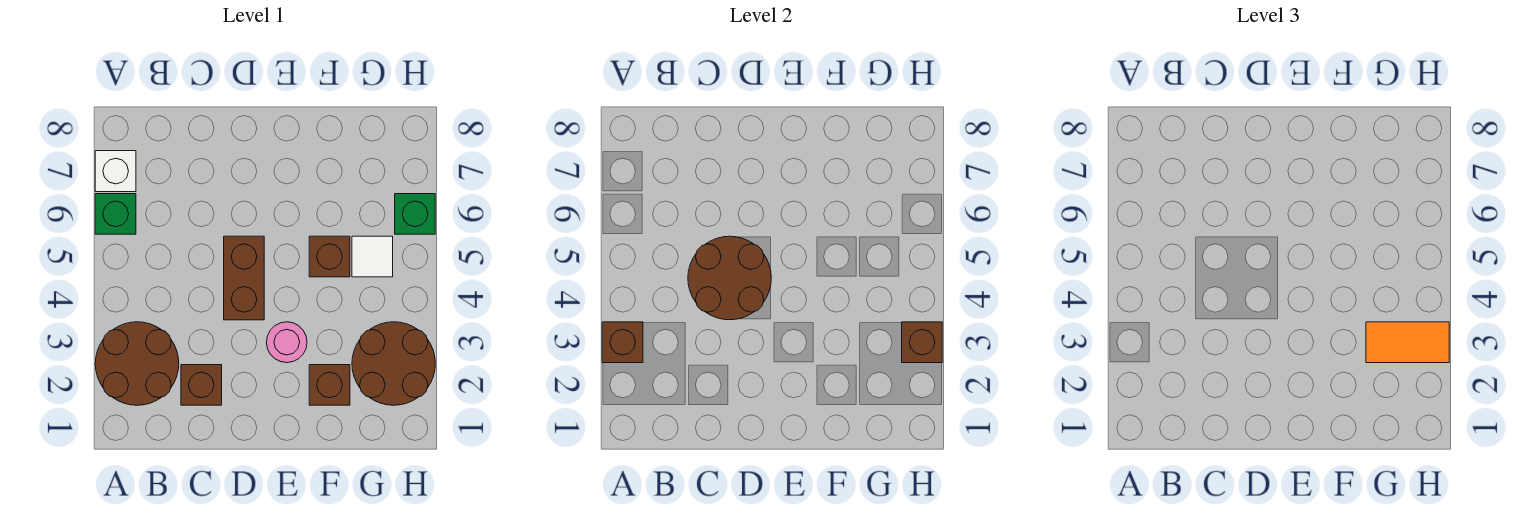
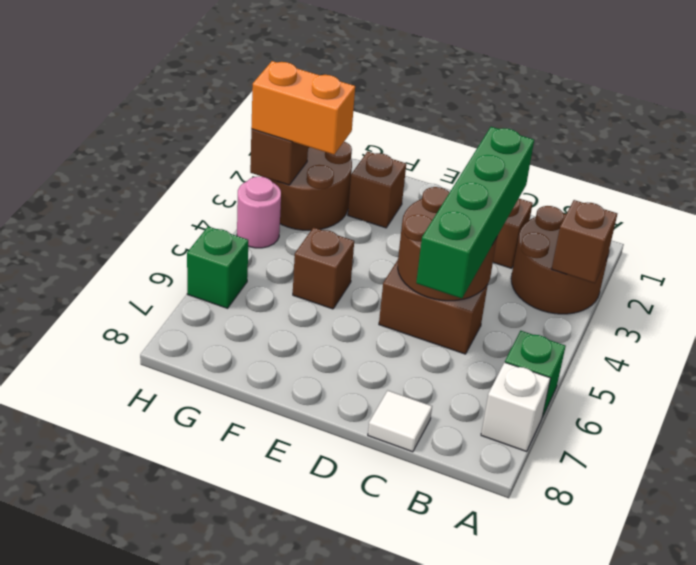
none -> green brick C3:C6 level 3
brown brick D4:D5 level 1 -> brown brick C5:D5 level 1
pink round brick E3 level 1 -> pink round brick H4 level 1
orange tile G3:H3 level 3 -> orange brick G3:H3 level 3
white tile G5 level 1 -> white tile C8 level 1

